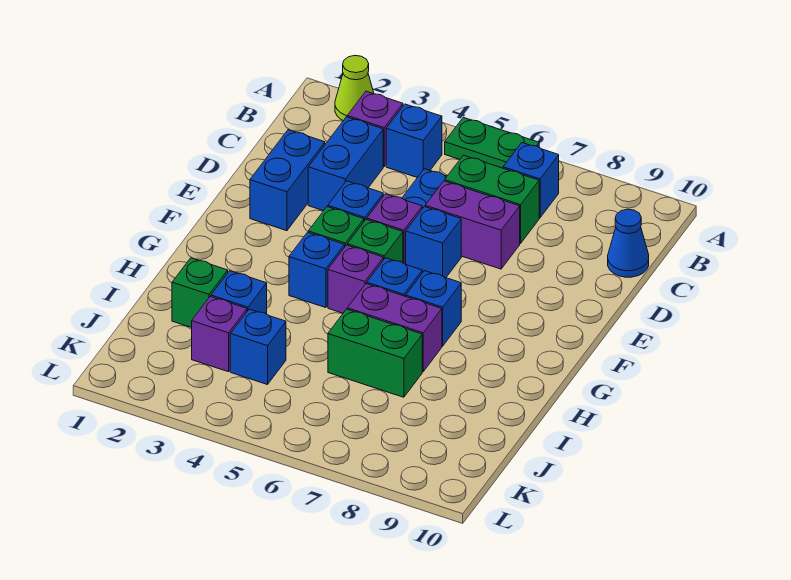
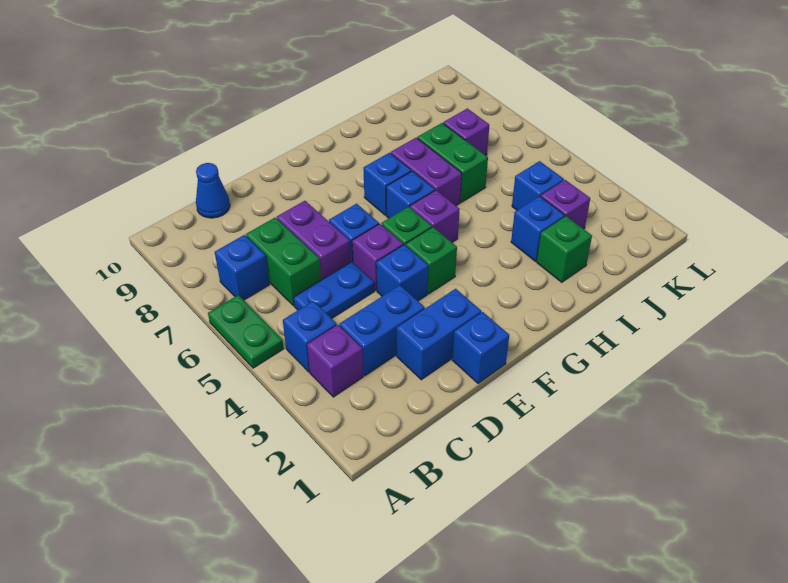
lime cone A2 level 1 -> none
blue brick G4 level 1 -> blue brick E1 level 1
none -> purple brick J7 level 1

